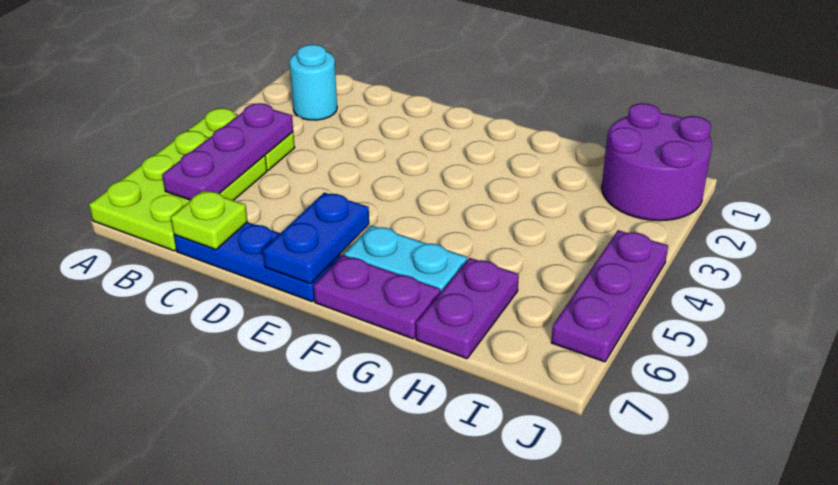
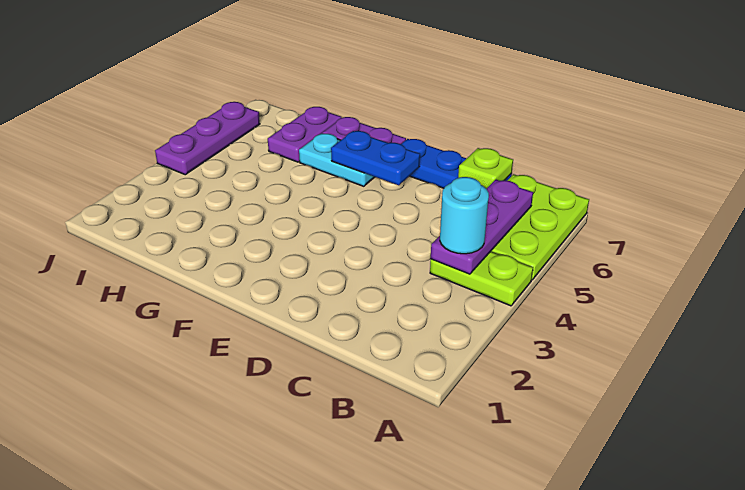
cyan round brick B2 level 1 -> cyan round brick B4 level 3
blue plate E6:E7 level 2 -> blue plate E6:F6 level 2
purple round brick I1:J2 level 1 -> none

